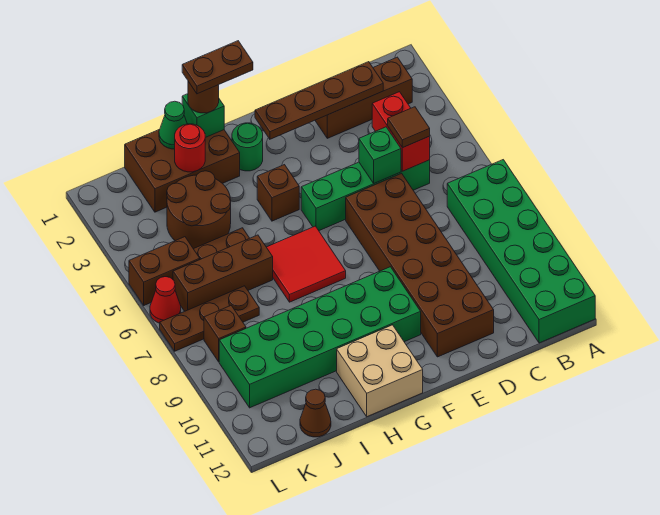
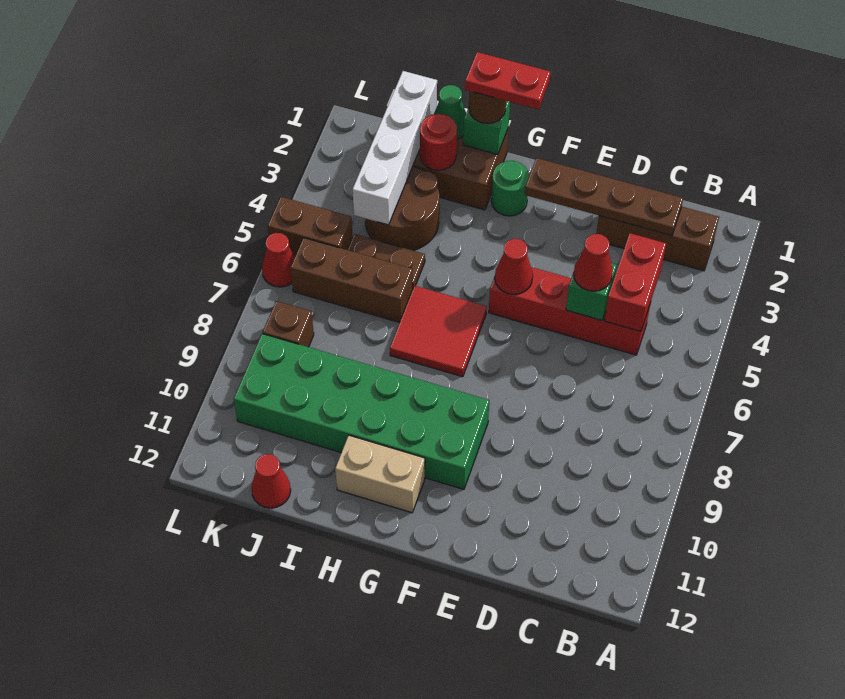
green brick A7:B12 level 1 -> none
green brick C5:F5 level 1 -> red brick C5:F5 level 1
brown tile C5 level 3 -> none
none -> red cone D5 level 3
brown brick D6:E11 level 1 -> none
none -> red cone F5 level 2
brown plate G1:H1 level 4 -> red plate G1:H1 level 4
brown brick G4 level 1 -> none
tan brick G11:H12 level 1 -> tan brick G11:H11 level 1
none -> white brick J1:J4 level 2
brown plate J7:L7 level 1 -> none
brown cone J12 level 1 -> red cone J12 level 1

